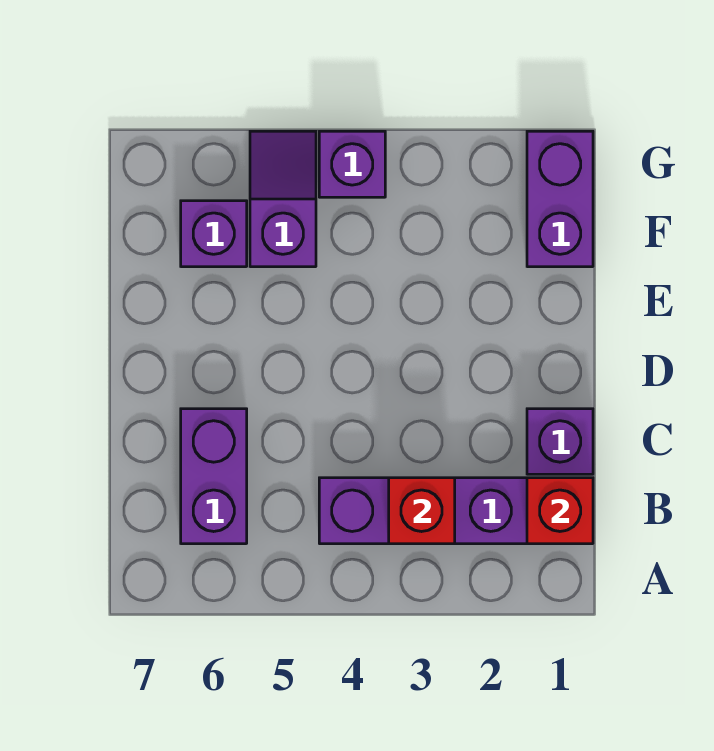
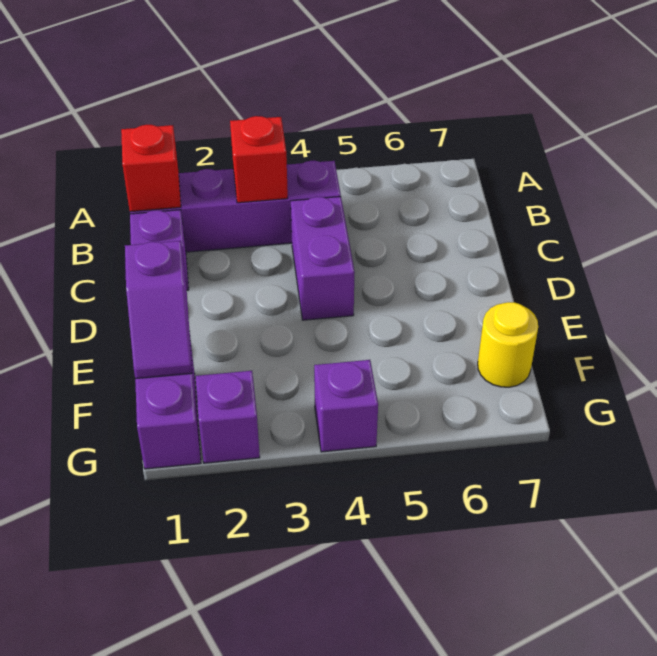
purple brick B6:C6 level 1 -> purple brick C4:D4 level 1
purple slope F5:G5 level 1 top F -> purple slope E1:F1 level 2 top E
purple brick F6 level 1 -> purple brick G2 level 1
none -> yellow round brick F7 level 1

